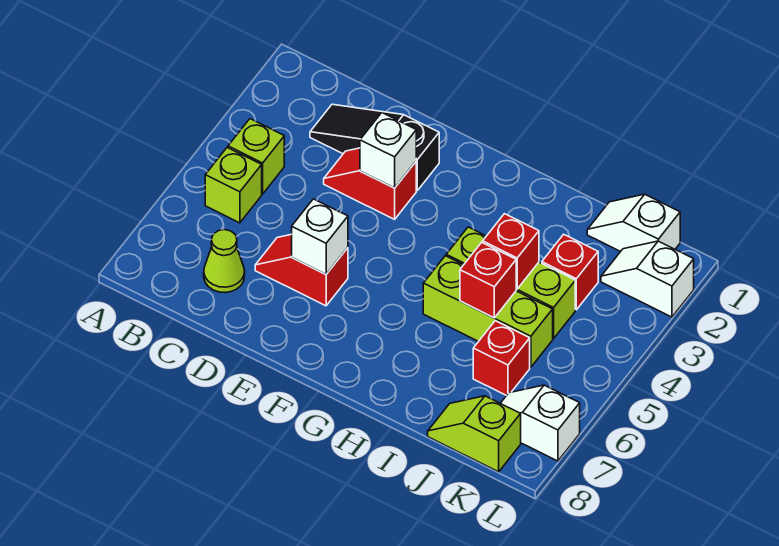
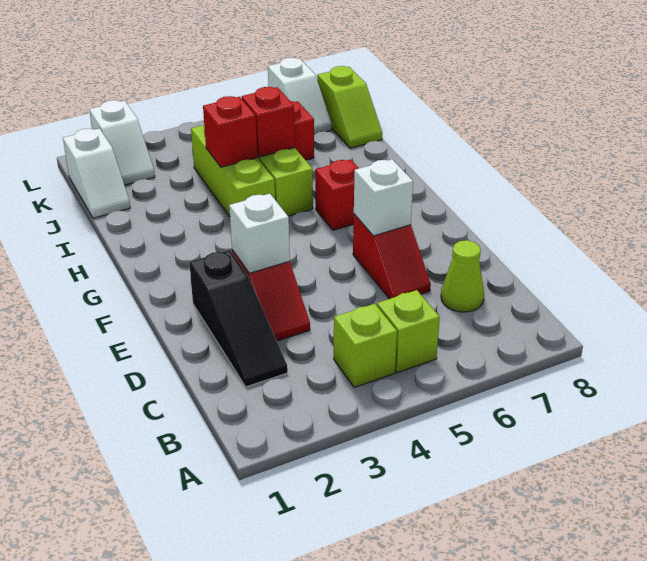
red brick J3 level 1 -> red brick G6 level 1

